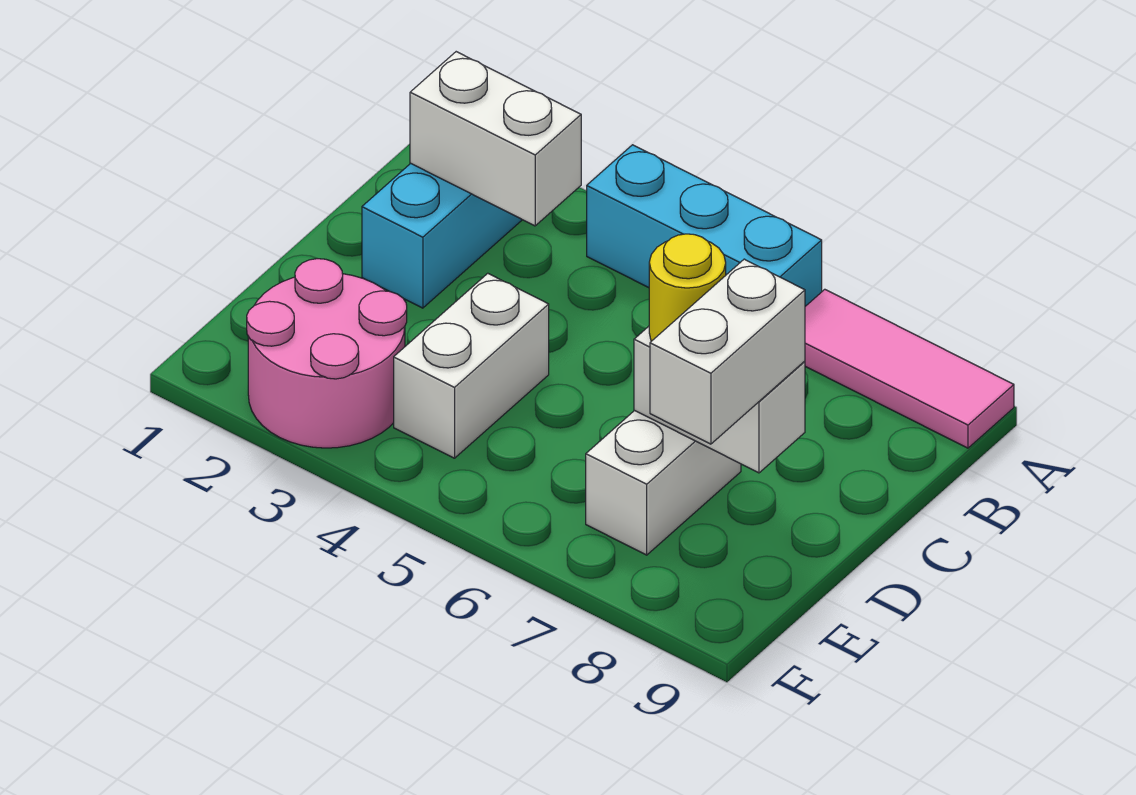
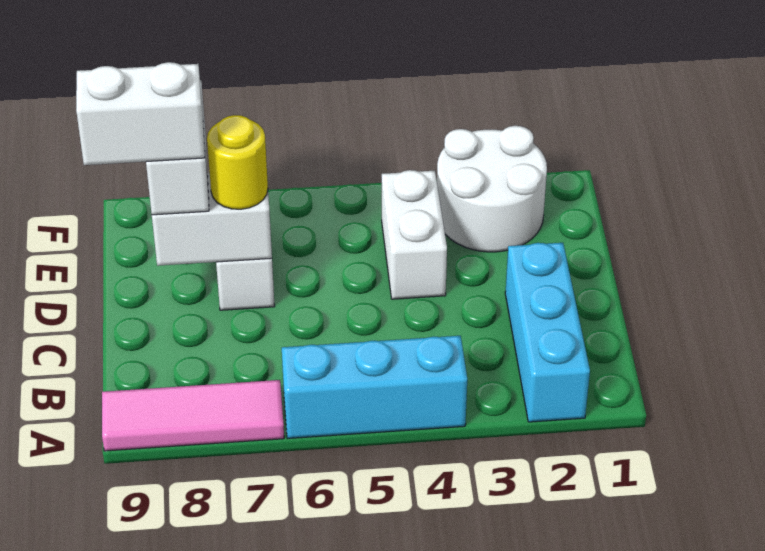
white brick B2:B3 level 2 -> white brick D8:D9 level 4
pink round brick E2:F3 level 1 -> white round brick E2:F3 level 1

